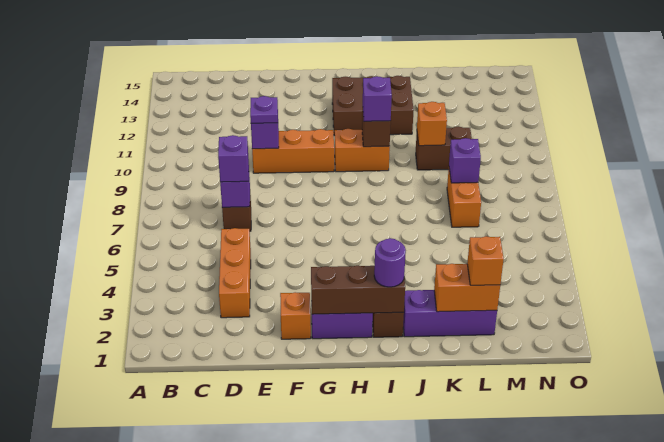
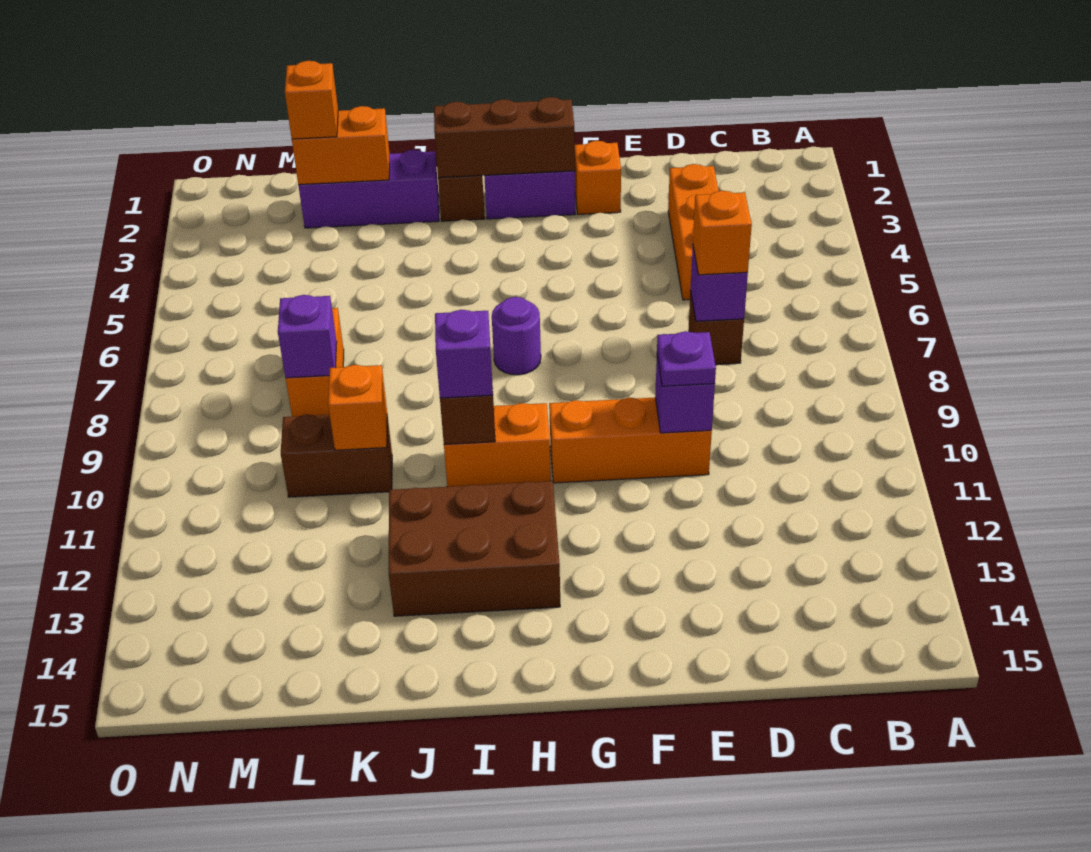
purple brick D7 level 3 -> orange brick D7 level 3
purple round brick I2 level 3 -> purple round brick H7 level 1

